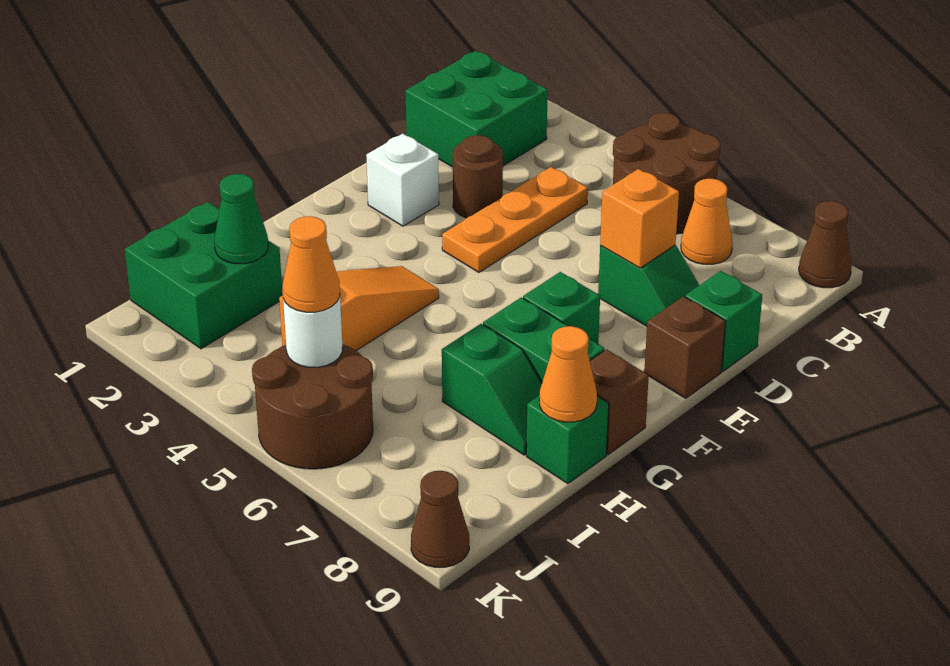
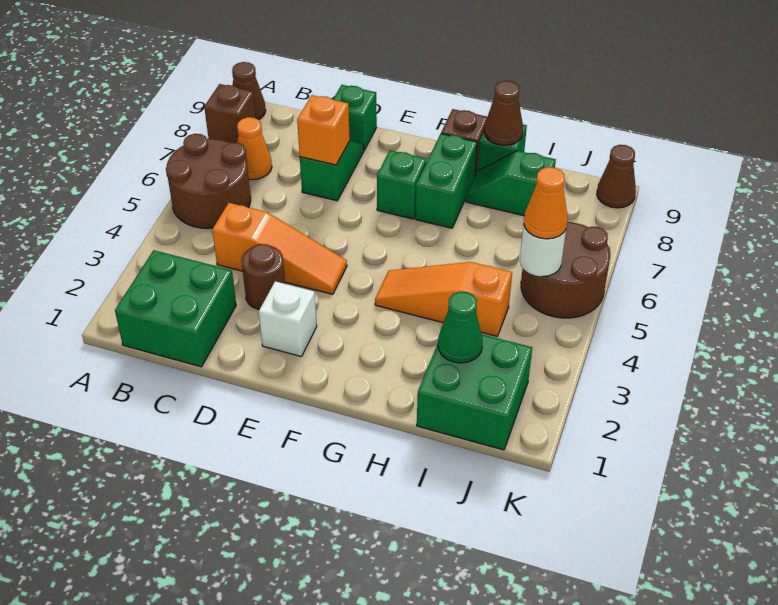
orange plate C4:E4 level 1 -> orange slope C4:E4 level 1 top C
brown brick E9 level 1 -> brown brick A8 level 1
green slope H7:H8 level 1 top 7 -> green slope H8:I8 level 1 top I
orange cone H9 level 2 -> brown cone H9 level 2

